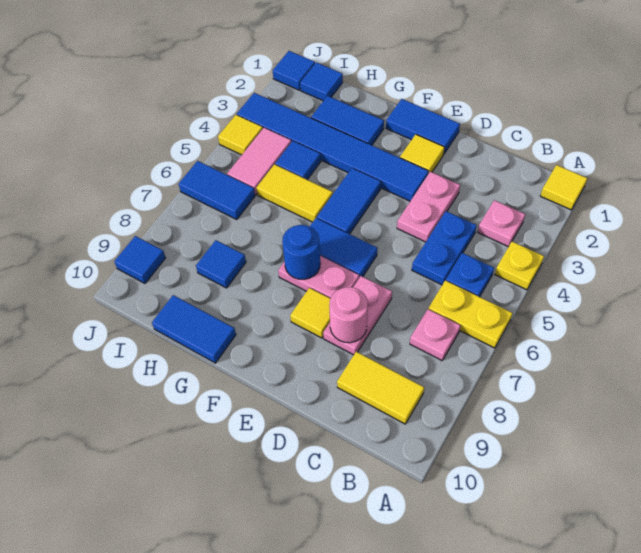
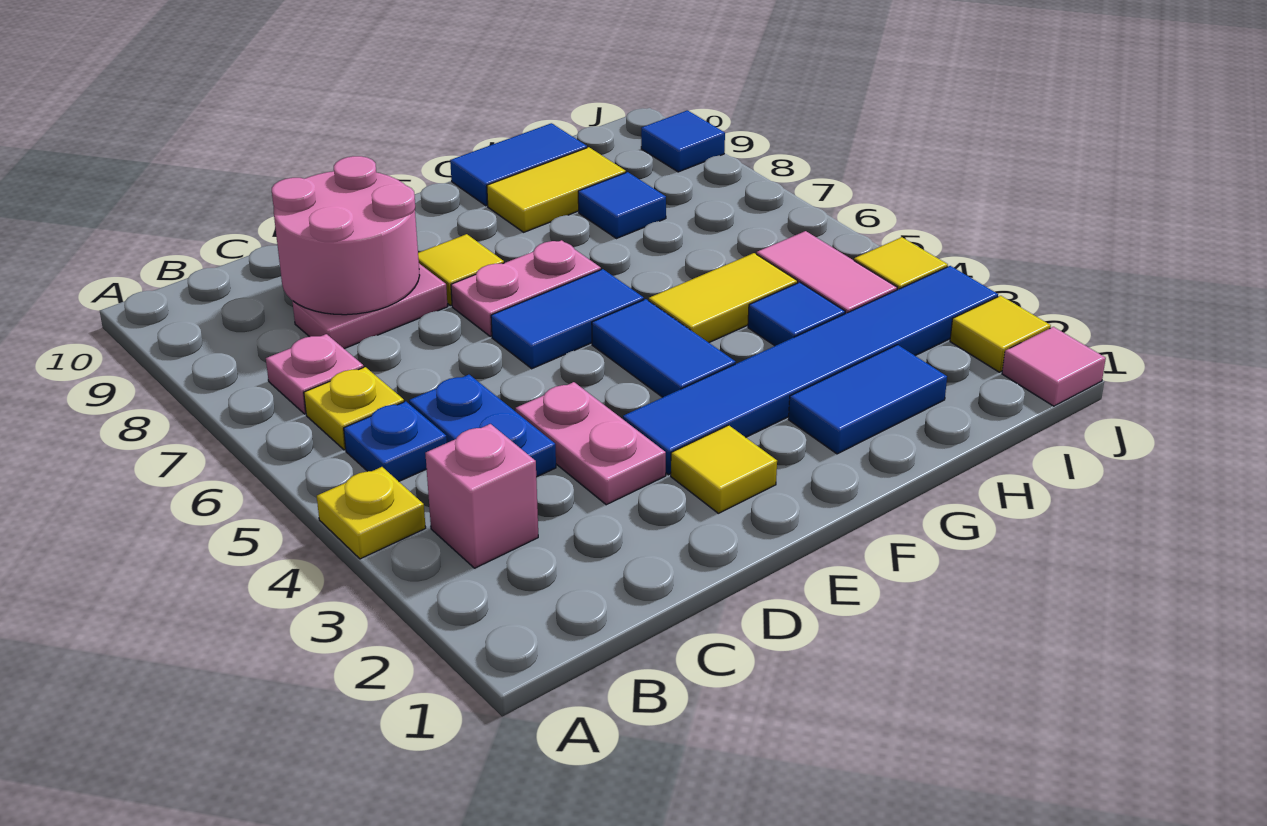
yellow tile A1 level 1 -> yellow tile J2 level 1
yellow plate A6:B6 level 1 -> yellow plate B6 level 1
pink plate B3 level 1 -> pink brick B3 level 1
yellow tile B9:C9 level 1 -> yellow tile G9:H9 level 1
pink plate D7:D8 level 1 -> pink plate C8:D8 level 1
pink round brick D8 level 2 -> pink round brick C8:D9 level 2
blue tile E1:F1 level 1 -> none
blue round brick F7 level 2 -> none
blue tile I1 level 1 -> none
blue tile I6:J6 level 1 -> none
blue tile J1 level 1 -> pink tile J1 level 1

